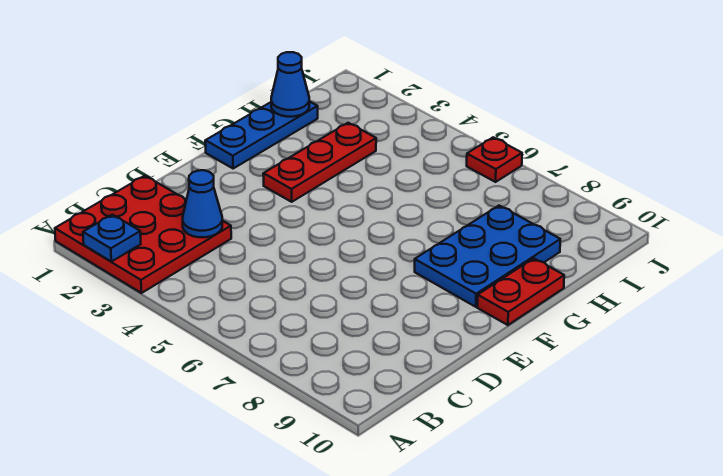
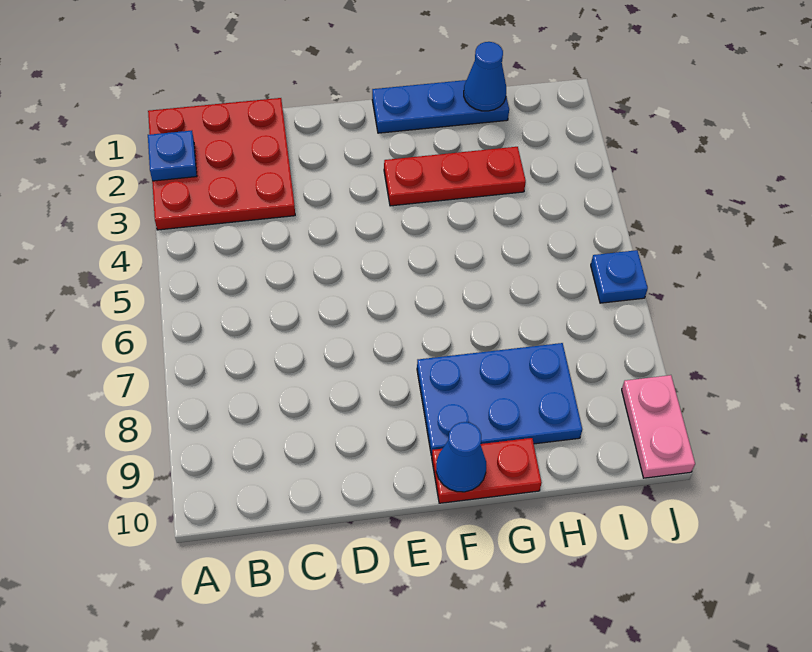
blue cone C3 level 2 -> blue cone F10 level 2
red plate J6 level 1 -> blue plate J6 level 1
none -> pink plate J9:J10 level 1

